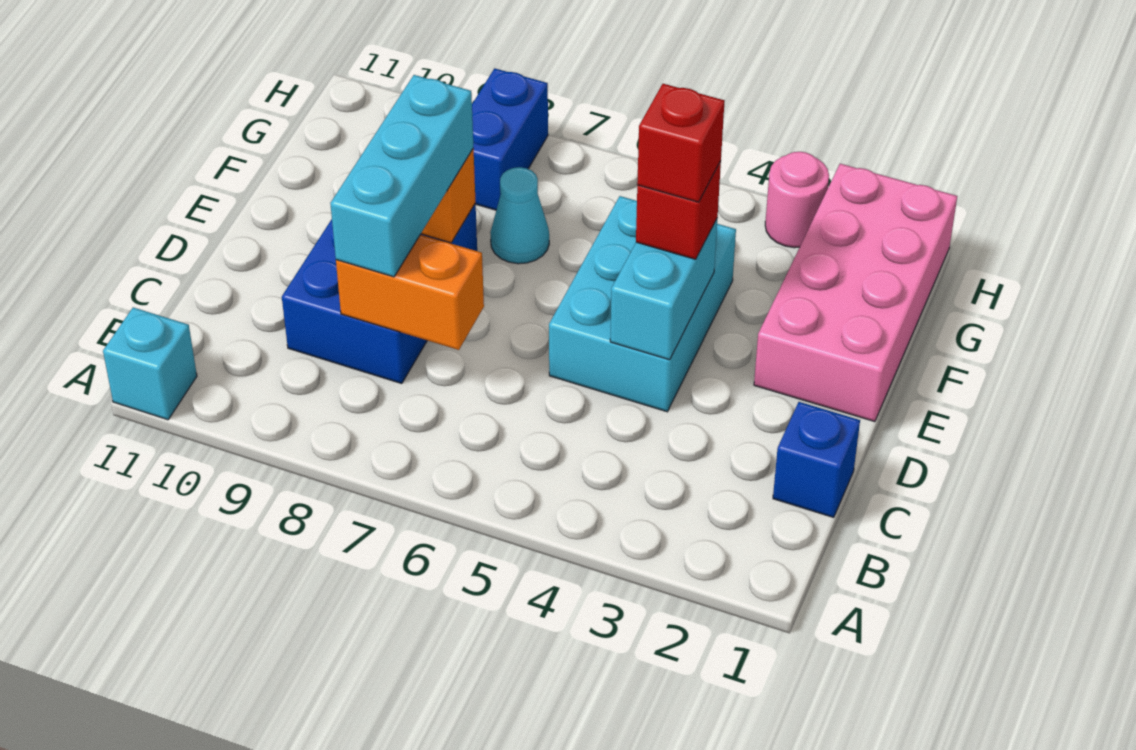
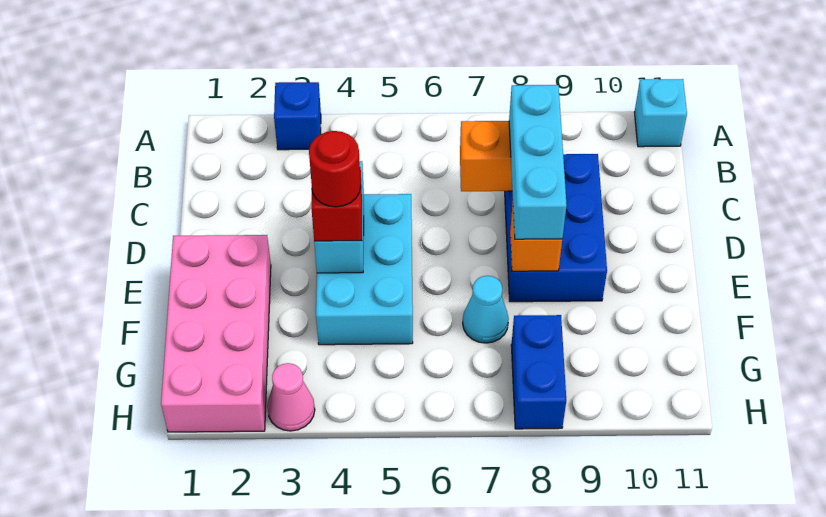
blue brick C1 level 1 -> blue brick A3 level 1
red brick E4 level 4 -> red round brick E4 level 4
pink round brick H3 level 1 -> pink cone H3 level 1

